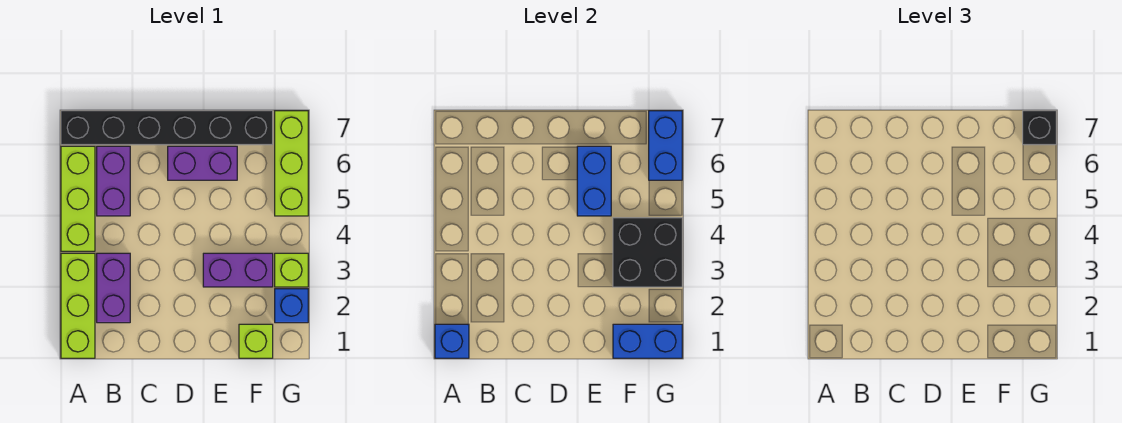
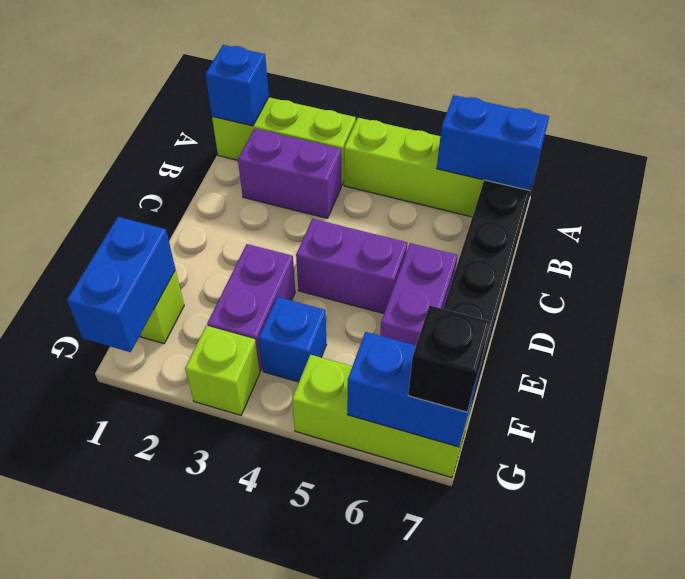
purple brick B5:B6 level 1 -> purple brick D4:D5 level 1
blue brick E5:E6 level 2 -> blue brick A6:A7 level 2
black brick F3:G4 level 2 -> none
blue brick G2 level 1 -> blue brick F4 level 1

